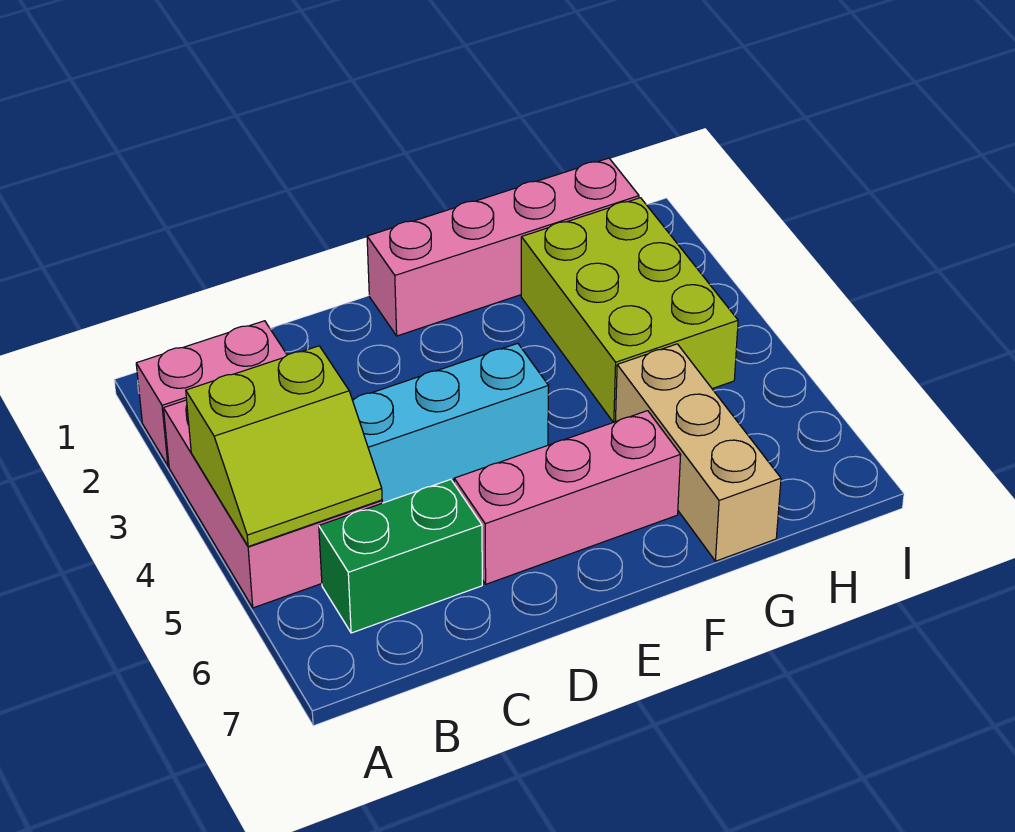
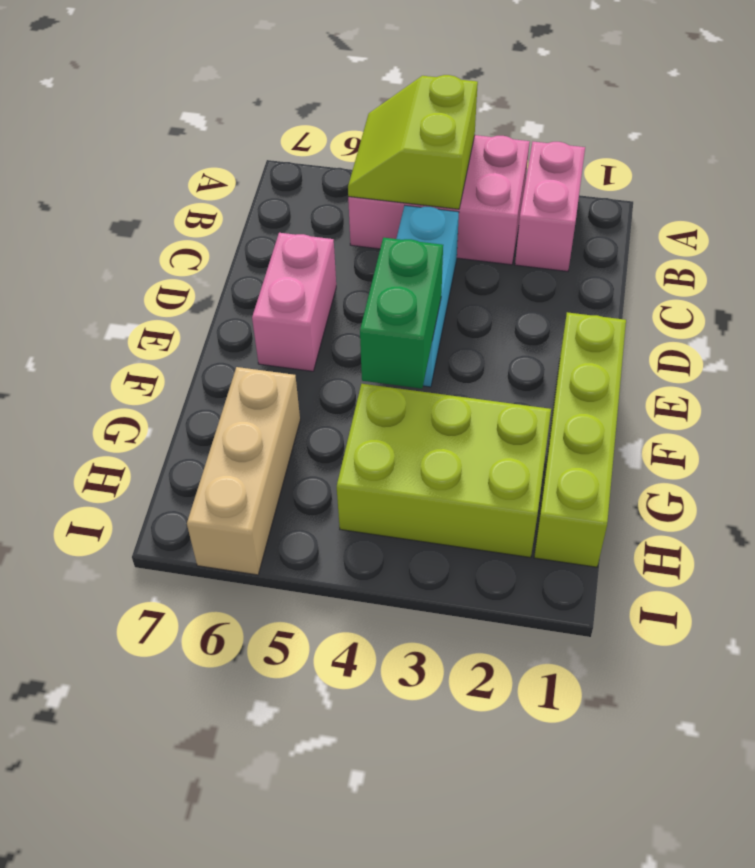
green brick B6:C6 level 1 -> green brick E4:F4 level 2
pink brick D6:F6 level 1 -> pink brick D6:E6 level 1
pink brick E1:H1 level 1 -> lime brick E1:H1 level 1
tan brick G5:G7 level 1 -> tan brick G6:I6 level 1

